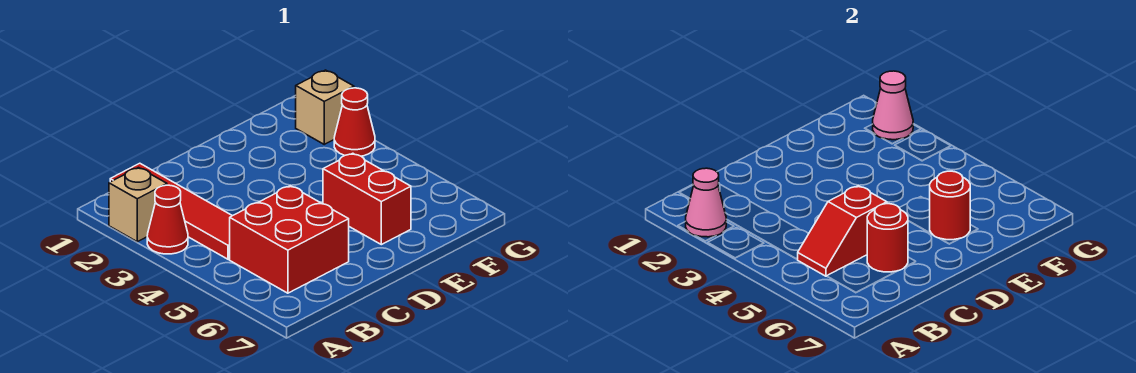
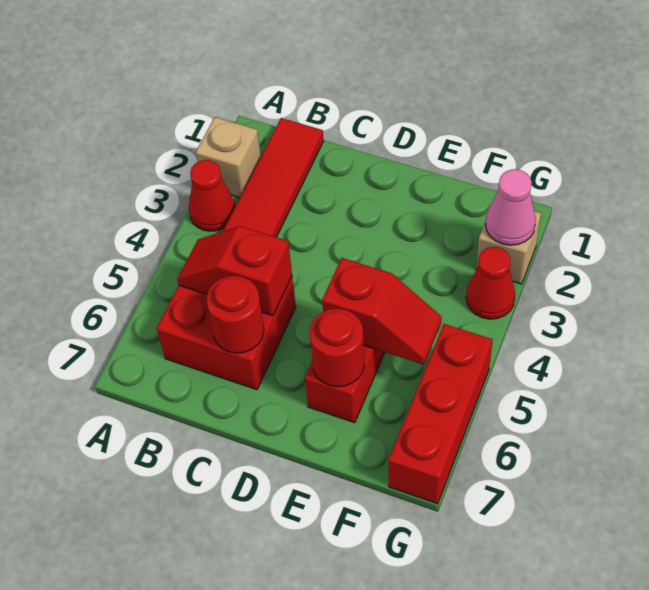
pink cone A2 level 2 -> none
none -> red slope E5:F5 level 2 top E
none -> red brick G5:G7 level 1

